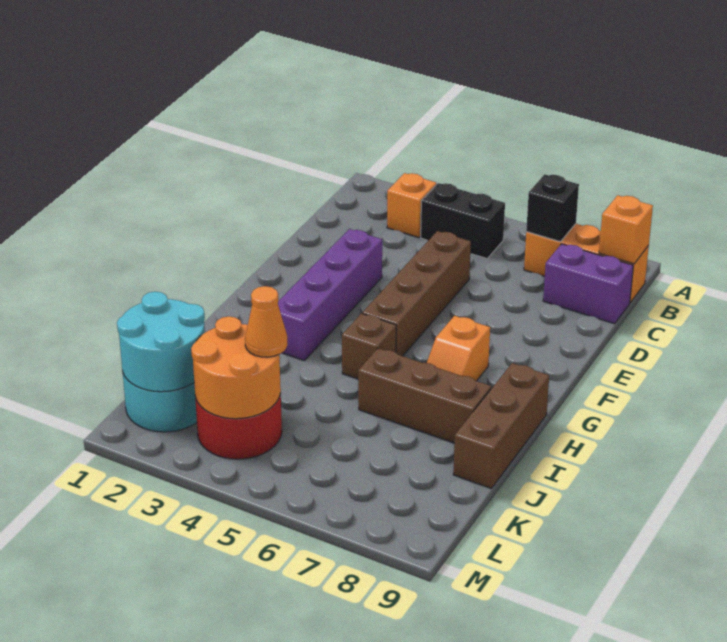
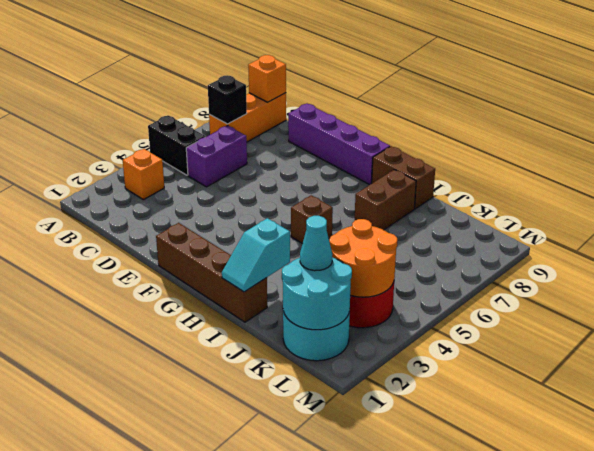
black brick B4:B5 level 1 -> black brick A5:B5 level 1
purple brick C8:C9 level 1 -> purple brick C5:C6 level 1
brown brick D5:G5 level 1 -> brown brick F1:I1 level 1
purple brick E3:H3 level 1 -> purple brick D9:G9 level 1
orange slope G7:H7 level 1 top G -> none
brown brick H9:J9 level 1 -> brown brick H9:I9 level 1
none -> cyan slope I1:I2 level 2 top 2
brown brick I6:I8 level 1 -> brown brick I7:I8 level 1
none -> cyan cone K2 level 3
orange cone K4 level 3 -> none

